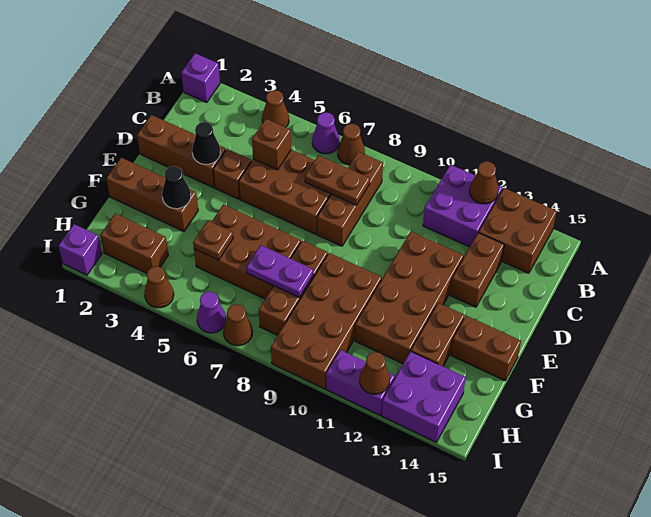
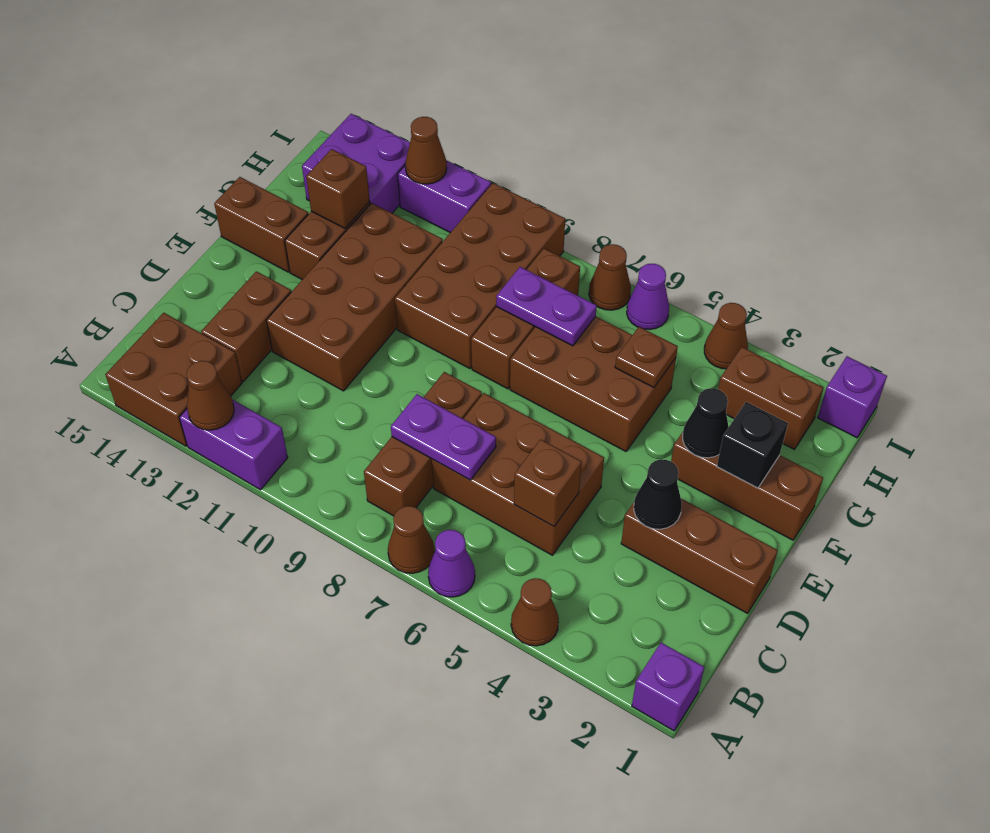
purple brick A11:B12 level 1 -> purple brick A11:A12 level 1
brown plate C7:C8 level 2 -> purple plate C7:C8 level 2
brown brick D4 level 1 -> brown brick G13 level 2
none -> black brick F2 level 2

